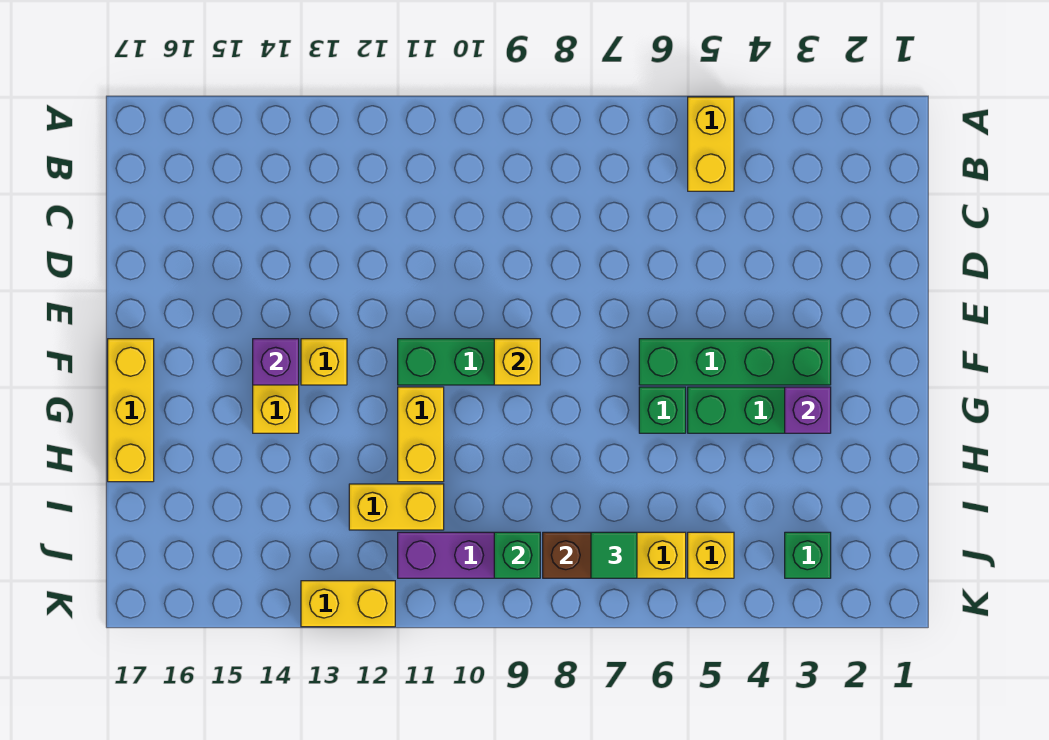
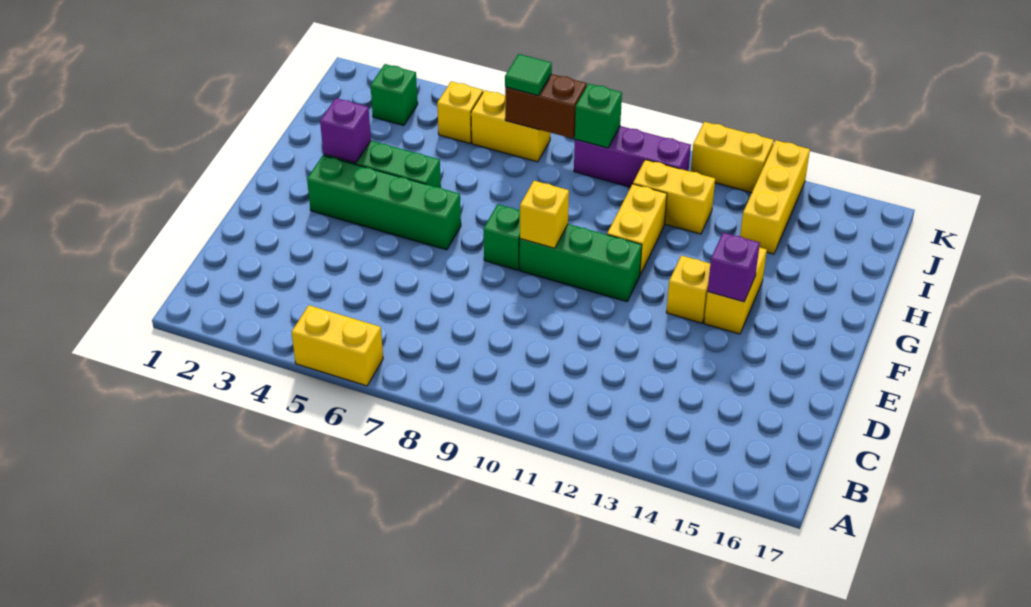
yellow brick A5:B5 level 1 -> yellow brick A5:A6 level 1
yellow brick F17:H17 level 1 -> yellow brick I14:K14 level 1
green brick G6 level 1 -> green brick F8 level 1

